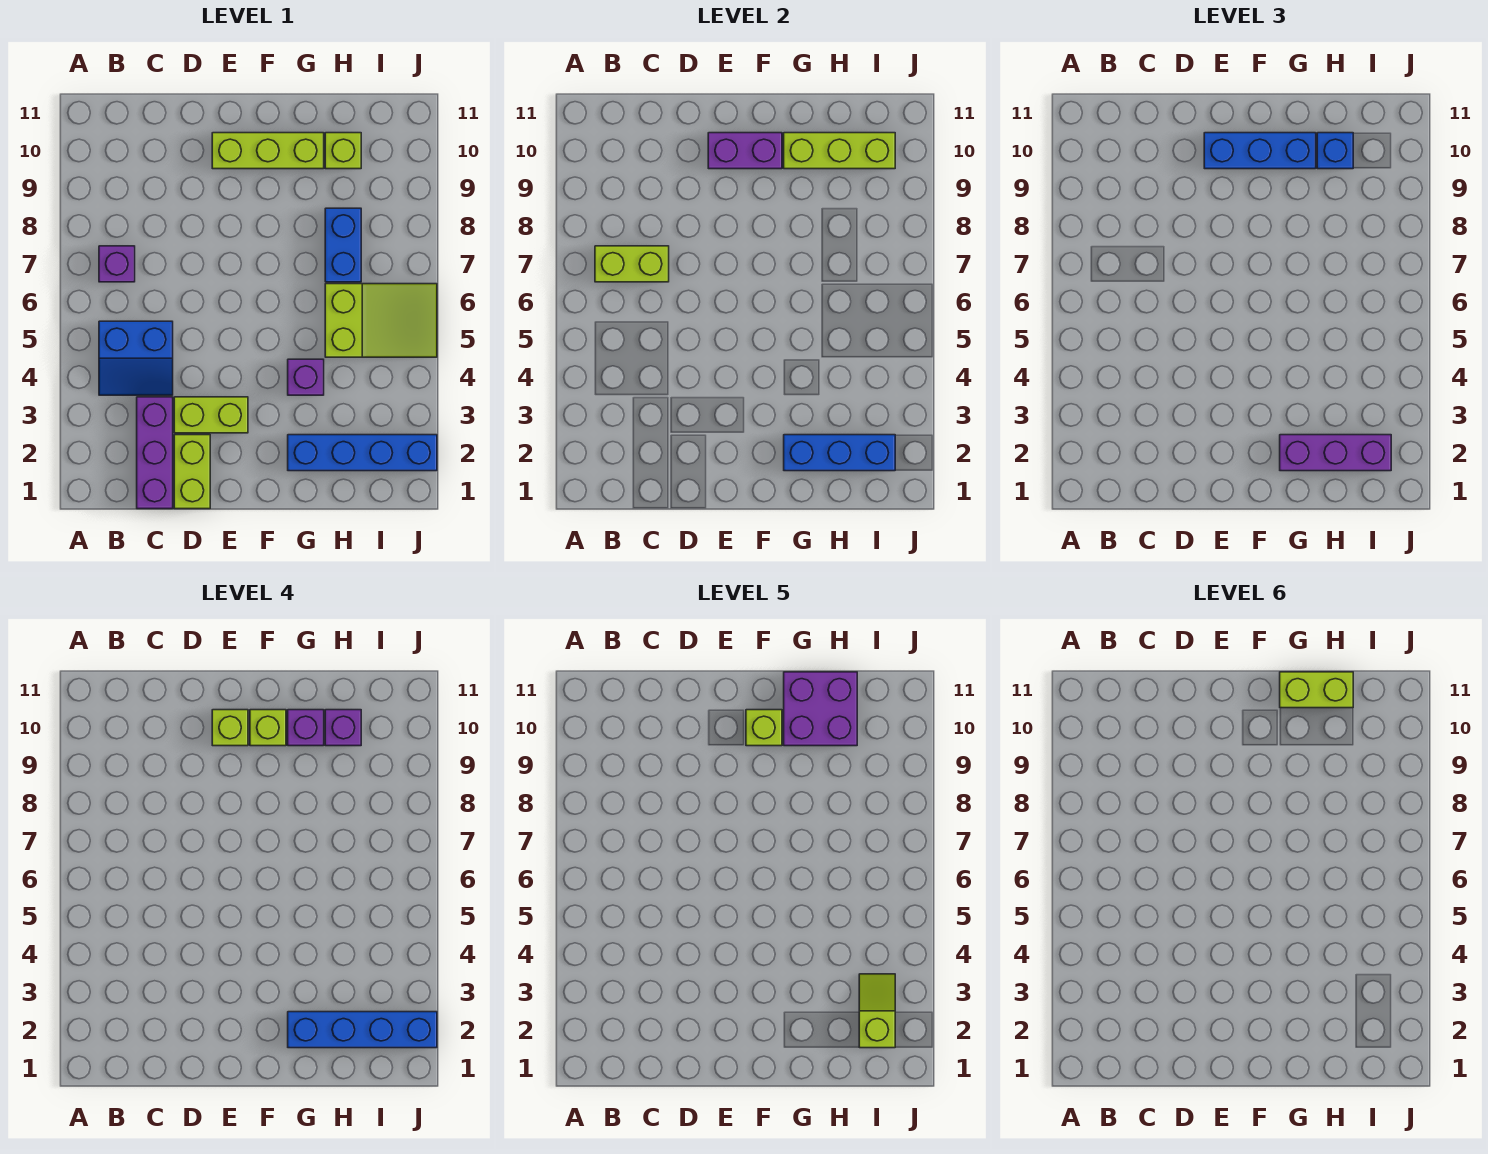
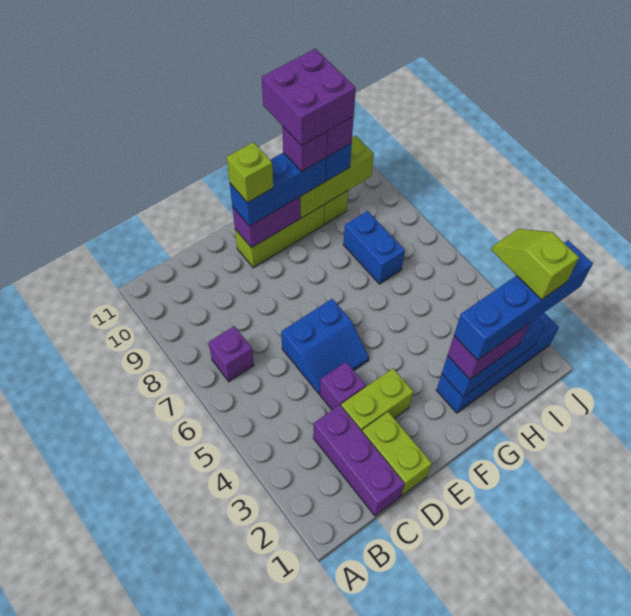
blue slope B4:C5 level 1 top 5 -> blue slope D5:E6 level 1 top 6
lime brick B7:C7 level 2 -> none
lime brick F10 level 4 -> none
lime brick F10 level 5 -> none
purple brick G2:I2 level 3 -> purple brick G2:H2 level 3
purple brick G4 level 1 -> purple brick D4 level 1
lime brick G11:H11 level 6 -> none
lime slope H5:J6 level 1 top H -> none

